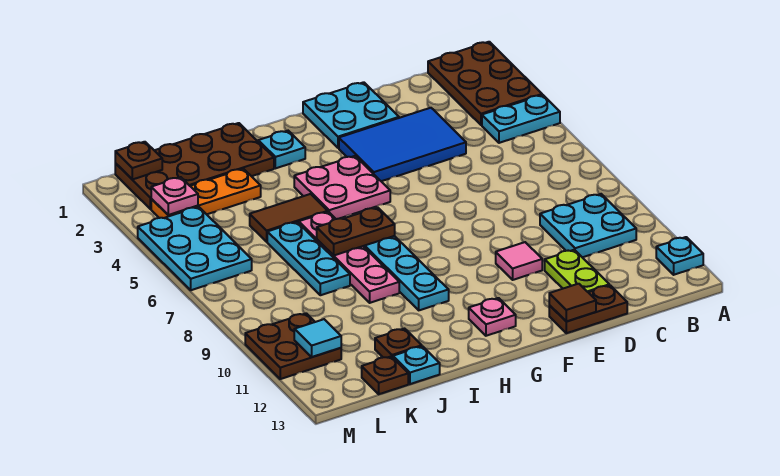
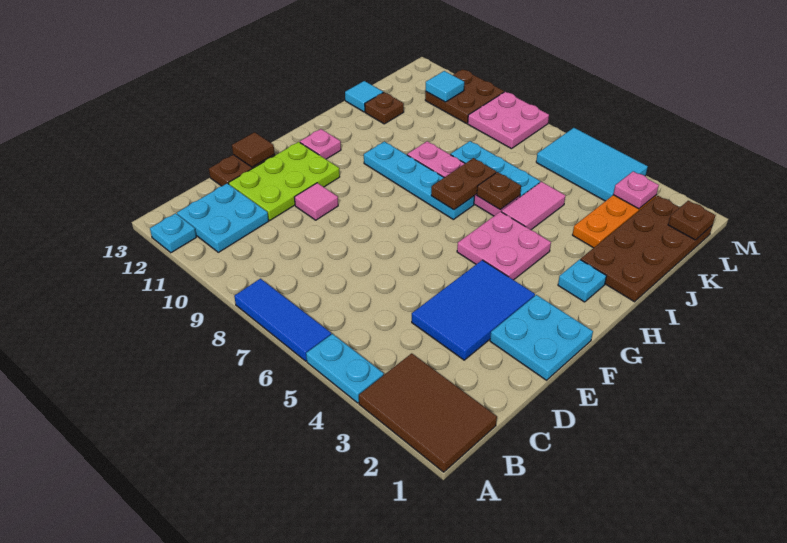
brown plate A1:B3 level 1 -> brown tile A1:B3 level 1
cyan plate A4:B4 level 1 -> cyan plate A4:A5 level 1
none -> blue tile A6:A8 level 1
cyan plate B9:C10 level 1 -> cyan plate B11:C12 level 1
lime plate D11:D12 level 1 -> lime plate D11:F12 level 1
brown tile I5:J5 level 1 -> pink tile I5:J5 level 1
cyan plate J13 level 1 -> cyan tile J13 level 1
brown plate K13 level 1 -> brown plate I6 level 2
cyan plate L4:M6 level 1 -> cyan tile L4:M6 level 1
none -> pink plate L8:M9 level 1

